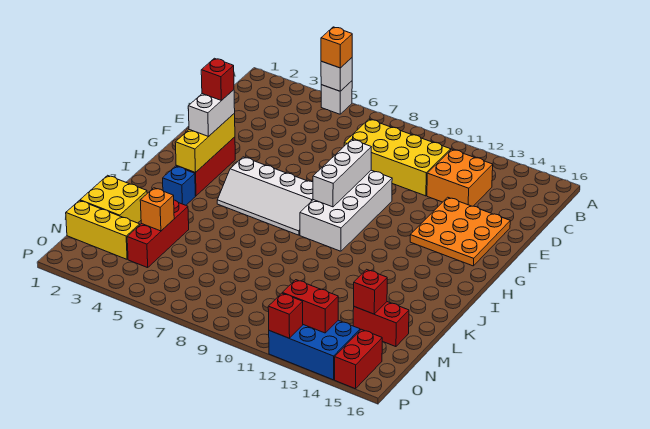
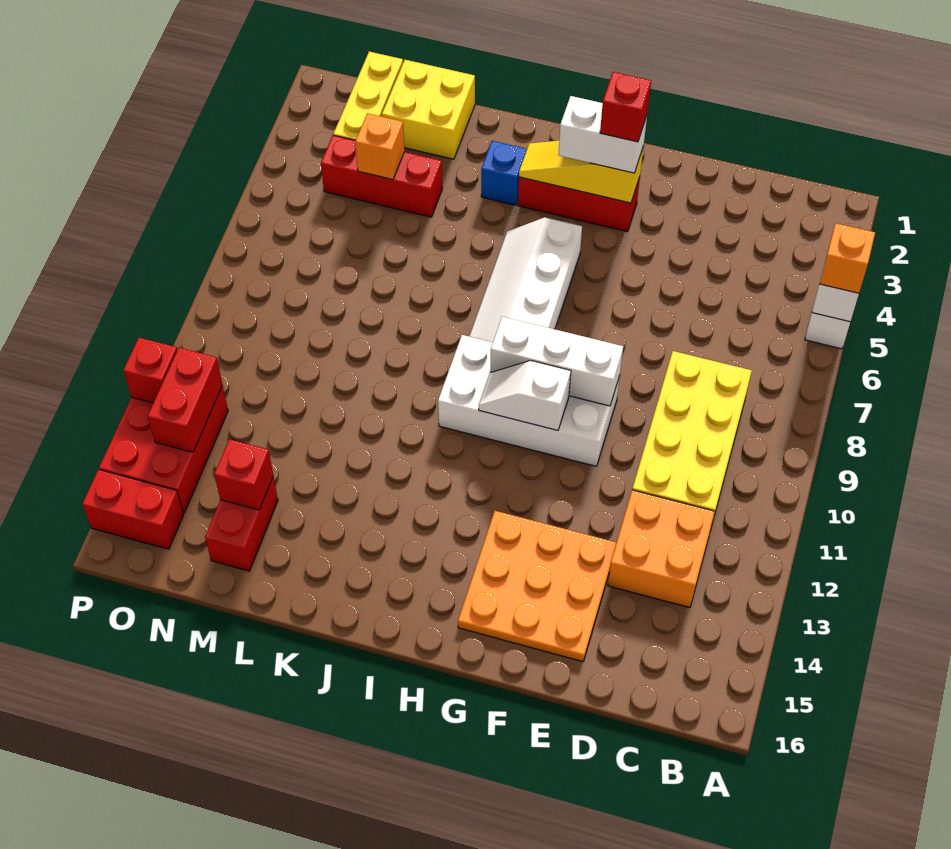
yellow brick G3:I3 level 2 -> yellow slope G3:I3 level 2 top G
none -> white slope G10:H10 level 2 top G
blue brick O12:P14 level 1 -> red brick O12:P14 level 1

